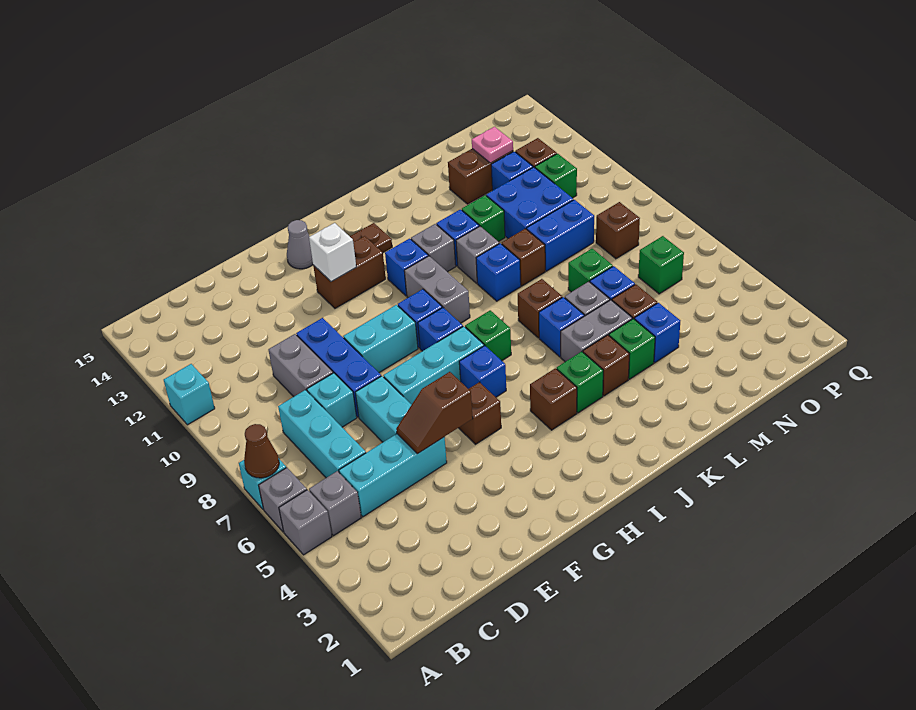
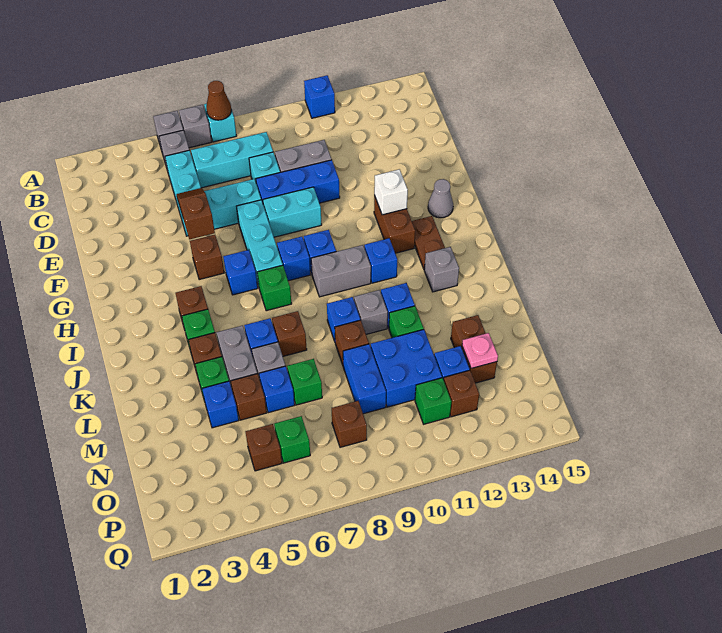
cyan brick A11 level 1 -> blue brick A11 level 1
cyan brick F9:G9 level 1 -> cyan brick F8:F9 level 1
grey brick J11 level 1 -> grey brick J13 level 1
none -> brown brick O5 level 1

